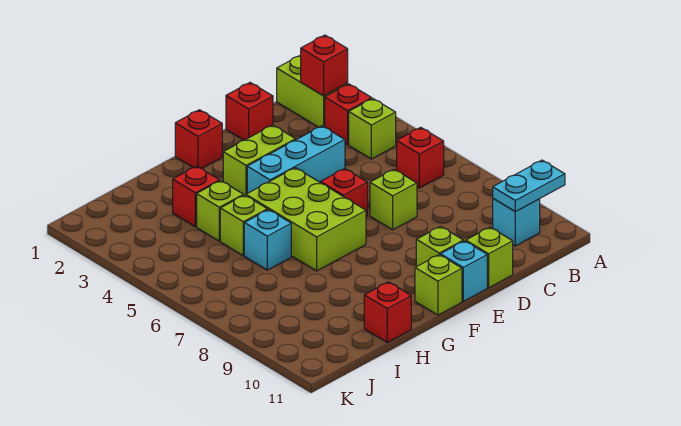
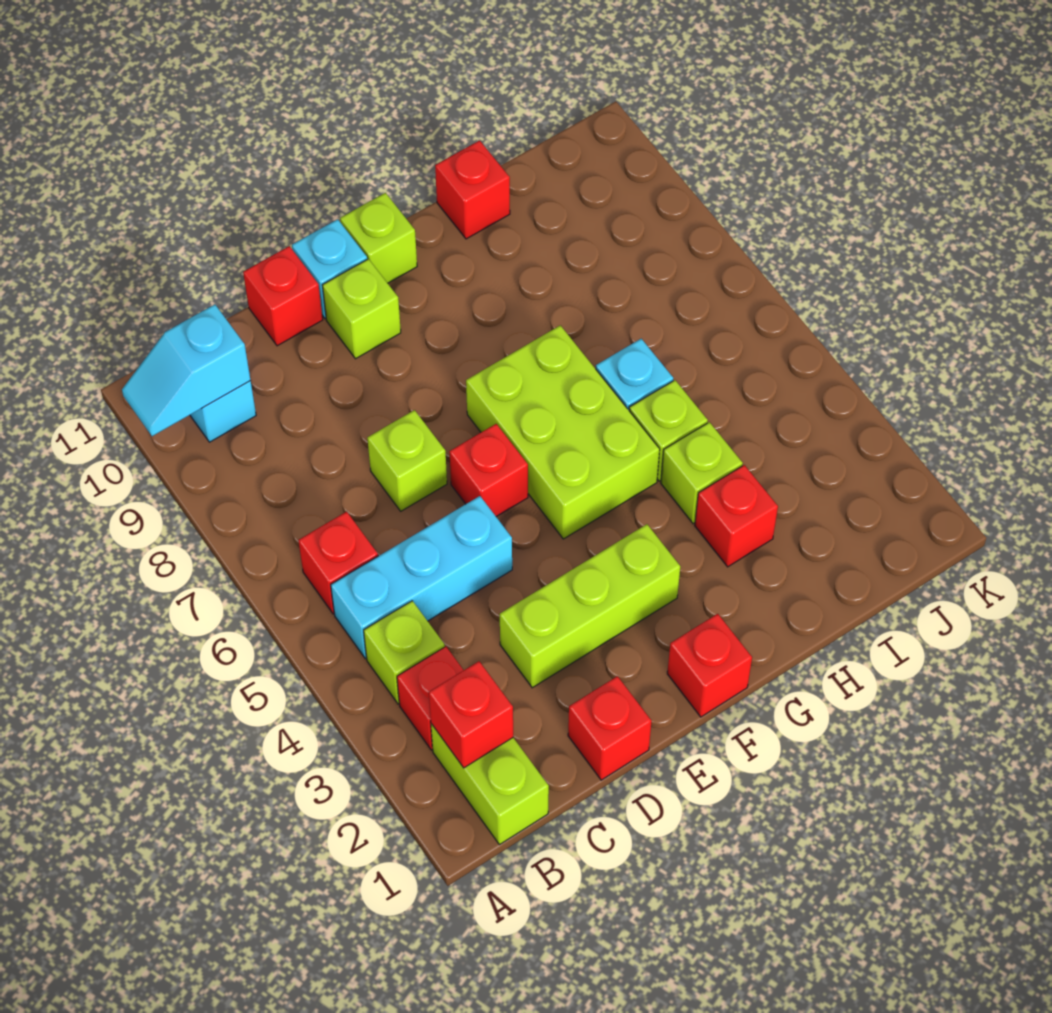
cyan plate A10:B10 level 2 -> cyan slope A10:B10 level 2 top B
cyan brick D4:F4 level 1 -> cyan brick B5:D5 level 1
lime brick D11 level 1 -> red brick D11 level 1
lime brick E3:F3 level 1 -> lime brick D3:F3 level 1

